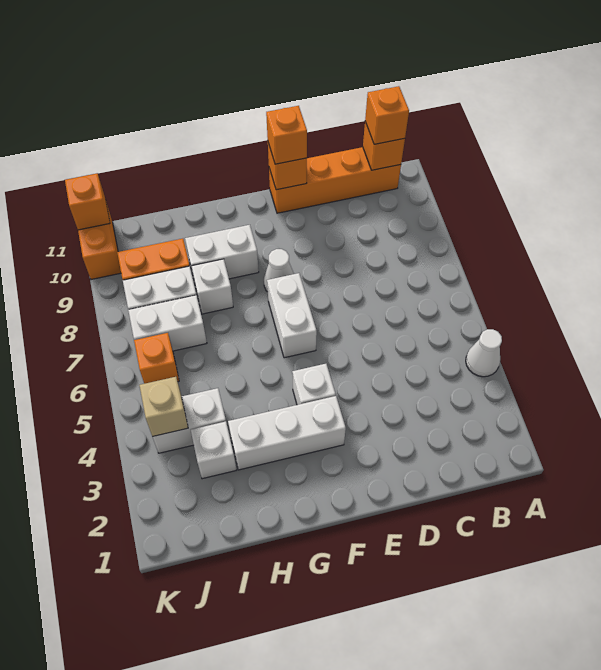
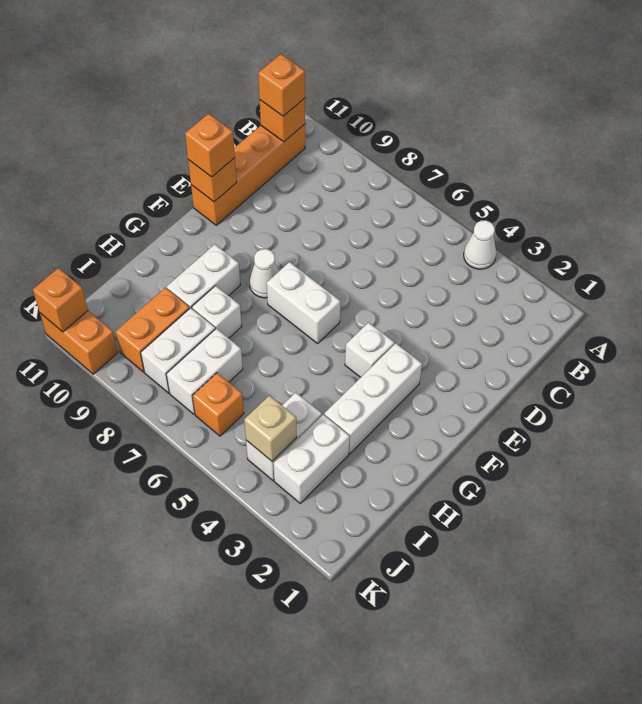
white brick I3 level 1 -> white brick I3:J3 level 1

